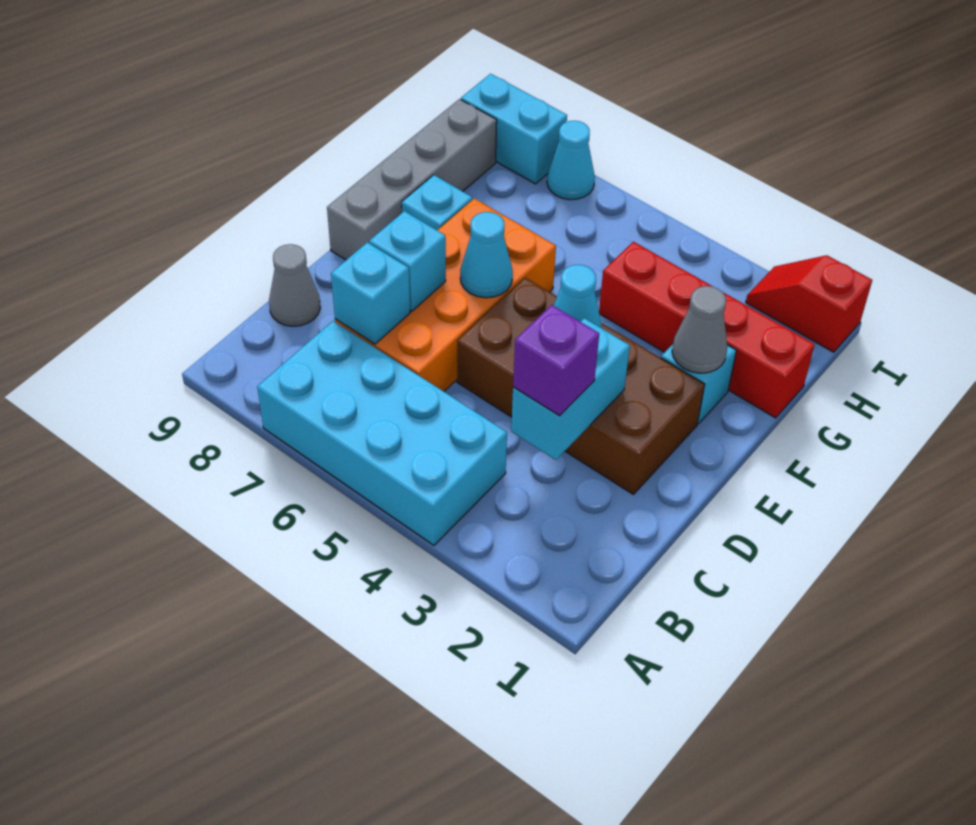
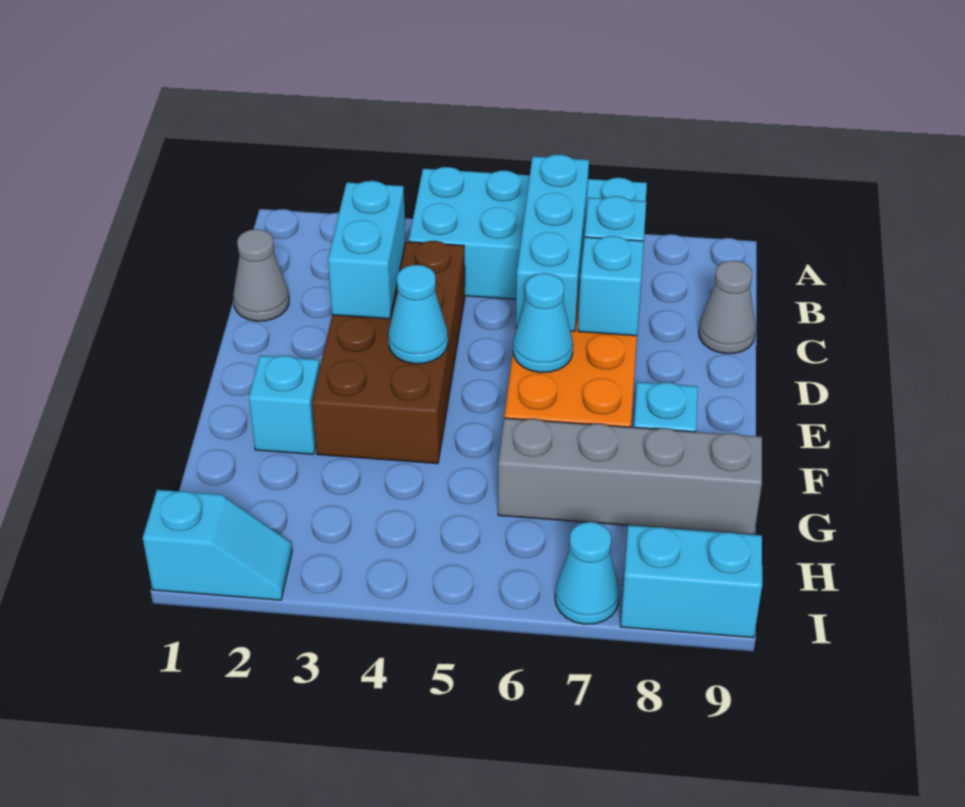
none -> cyan brick B6:D6 level 2
purple brick C3 level 3 -> none
brown brick D2:E5 level 1 -> brown brick C3:F4 level 1
grey brick E9:H9 level 1 -> grey brick G6:G9 level 1
grey cone F2 level 2 -> grey cone C1 level 1
red brick G1:G4 level 1 -> none
red slope I1:I2 level 1 top 1 -> cyan slope I1:I2 level 1 top 1

